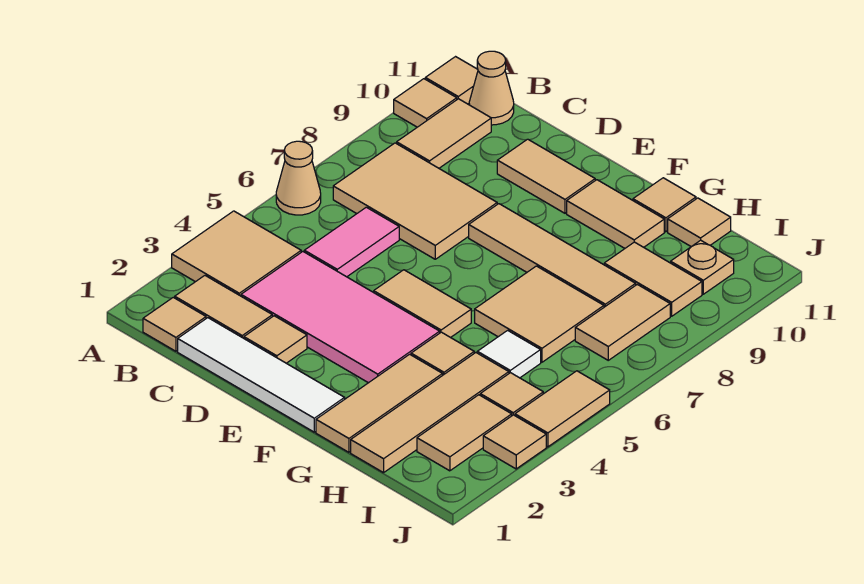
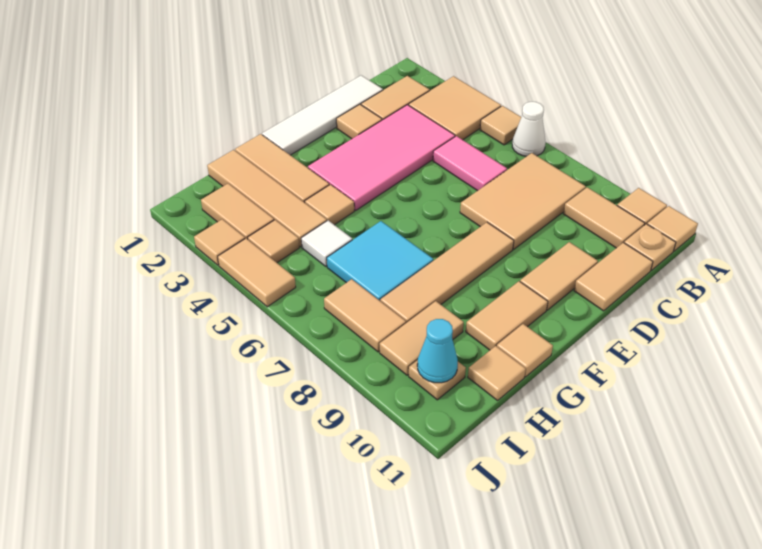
tan cone A6 level 1 -> white cone A6 level 1
tan tile B1 level 1 -> tan tile A5 level 1
tan cone B11 level 1 -> tan plate B11 level 1
tan tile E5:F5 level 1 -> tan tile C11:D11 level 1
tan tile G6:H7 level 1 -> cyan tile G6:H7 level 1
none -> cyan cone I10 level 2

